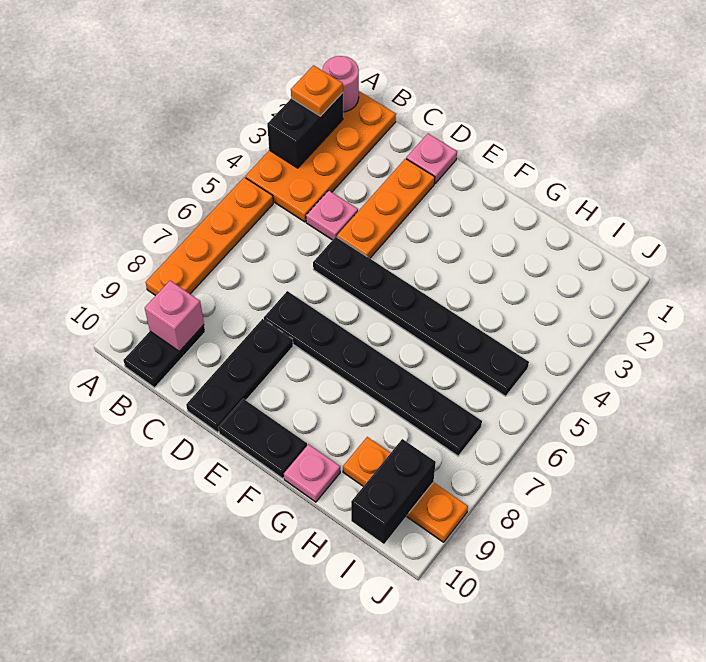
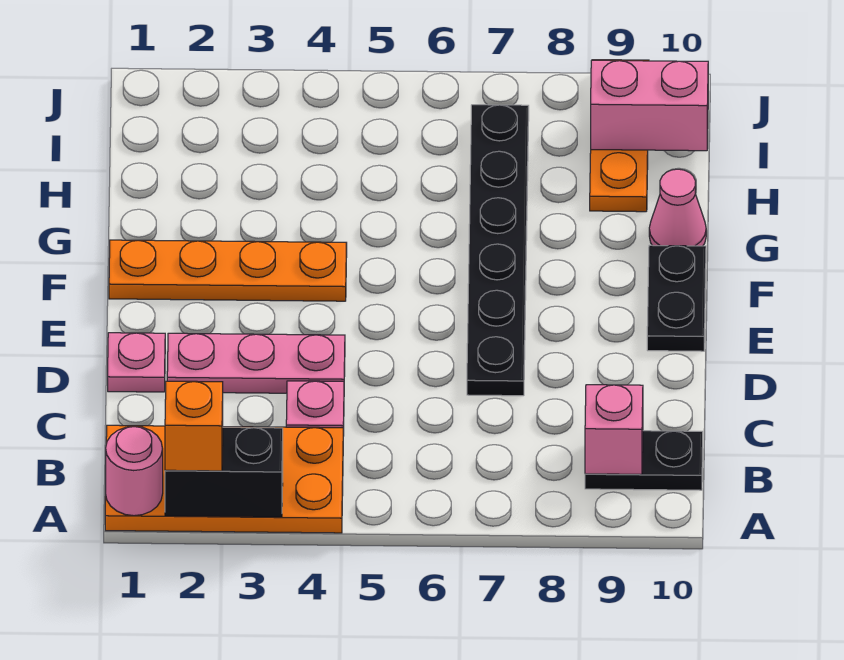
orange plate A2 level 3 -> orange brick A2 level 3
orange plate A5:A8 level 1 -> orange plate F1:F4 level 1
orange plate D2:D4 level 1 -> pink plate D2:D4 level 1
black plate D5:I5 level 1 -> none
black plate D8:D10 level 1 -> none
pink plate G10 level 1 -> pink cone G10 level 1
black brick I9:I10 level 2 -> pink brick I9:I10 level 2

